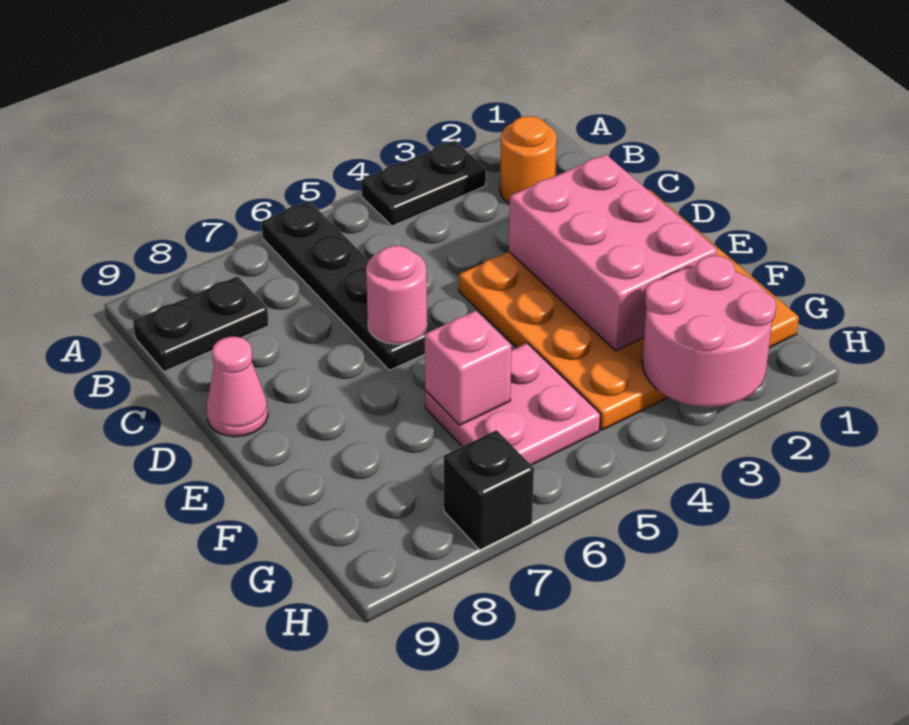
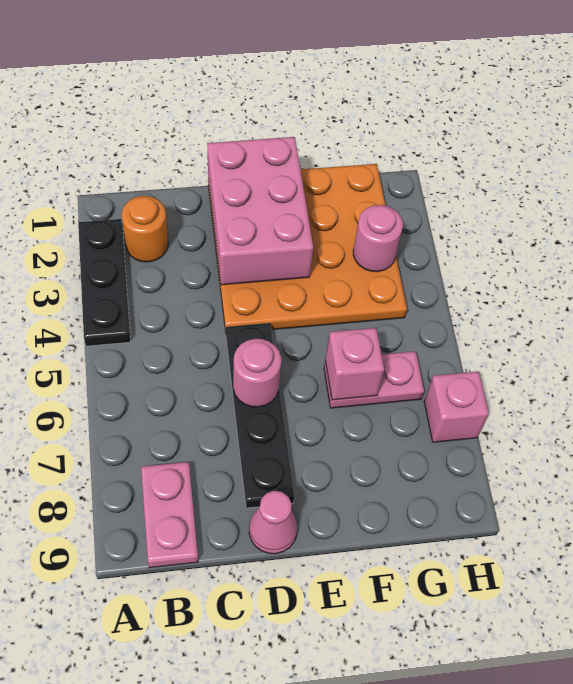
black plate A3:A4 level 1 -> black plate A2:A4 level 1
black plate A6:D6 level 1 -> black plate D5:D8 level 1
black plate B8:B9 level 1 -> pink plate B8:B9 level 1
pink brick D2:F3 level 2 -> pink brick D1:E3 level 2
pink plate F5:G6 level 1 -> pink plate F6:G6 level 1
pink round brick G2:H3 level 2 -> pink round brick G3 level 2
black brick H7 level 1 -> pink brick H7 level 1

